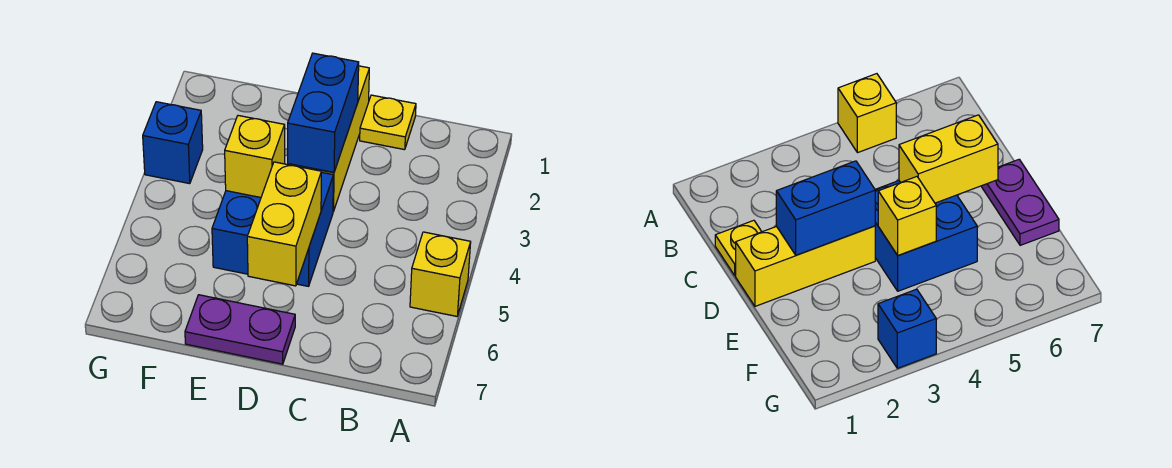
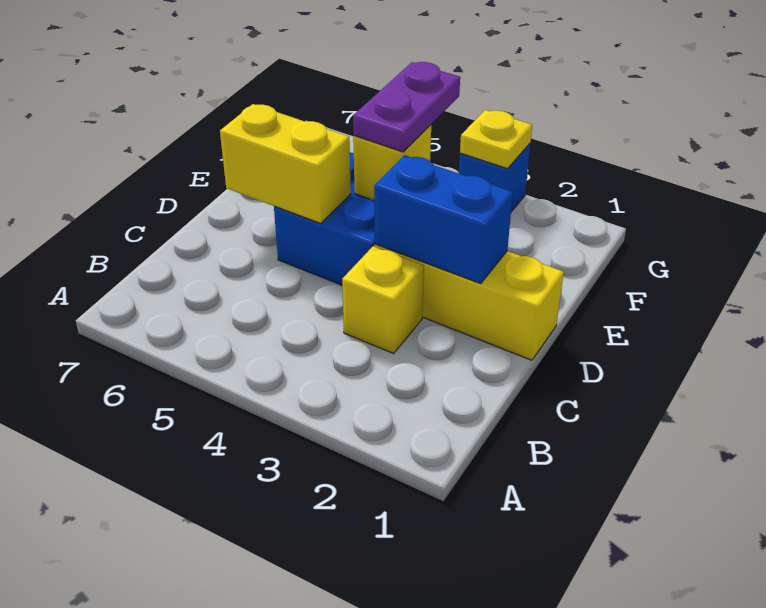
yellow brick A5 level 1 -> yellow brick C3 level 1
yellow plate C1 level 1 -> yellow plate G3 level 2
purple plate D7:E7 level 1 -> purple plate E4:F4 level 3

